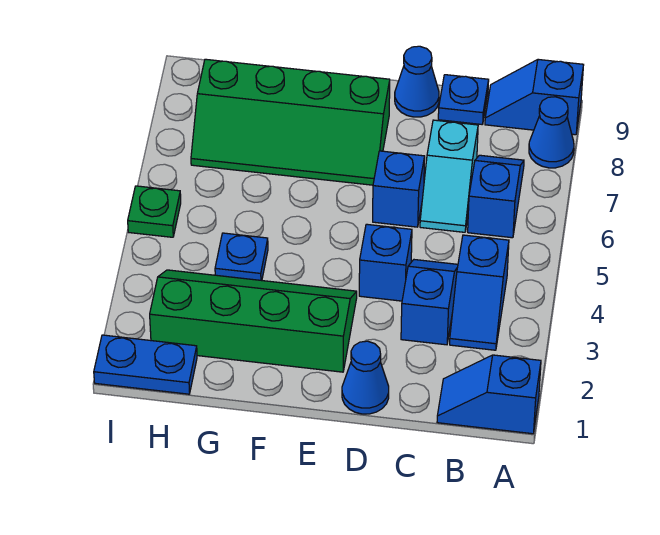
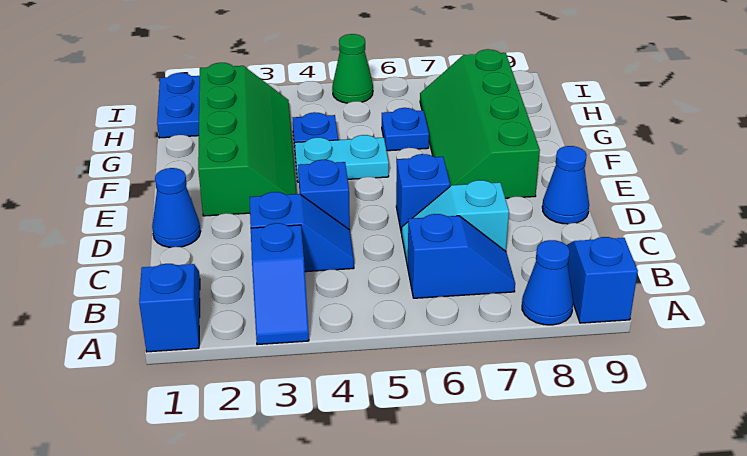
blue slope B3:B4 level 1 top 4 -> blue slope A3:B3 level 1 top B
blue plate C9 level 1 -> blue plate G6 level 1
none -> cyan plate F4:F5 level 1
green plate I5 level 1 -> green cone I5 level 1

